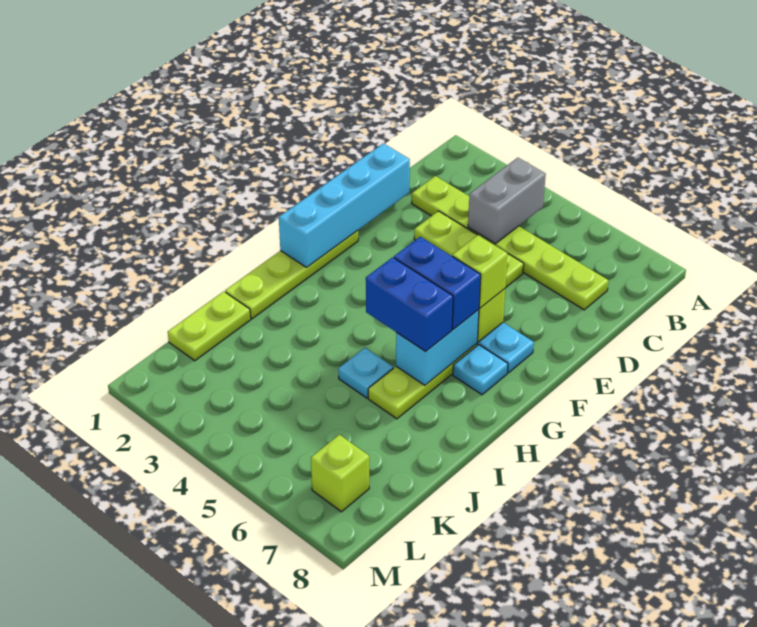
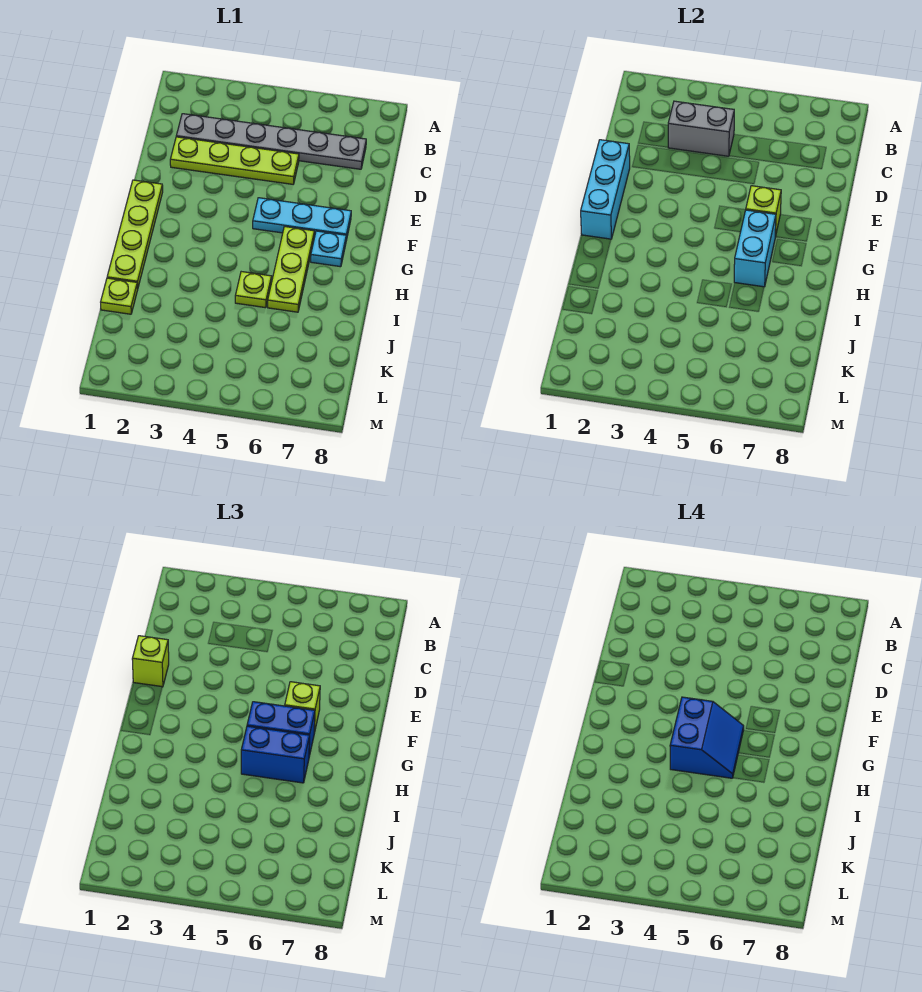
grey brick B4:C4 level 2 -> grey brick C3:C4 level 2
lime plate C2:C7 level 1 -> grey plate C2:C7 level 1
cyan brick D1:G1 level 2 -> cyan brick E1:G1 level 2
lime plate D3:D5 level 1 -> lime plate D2:D5 level 1
none -> blue slope G4:H5 level 4 top 4
cyan plate I5 level 1 -> lime plate I5 level 1
lime plate J1:K1 level 1 -> lime plate J1 level 1
lime brick L7 level 1 -> lime brick E1 level 3

